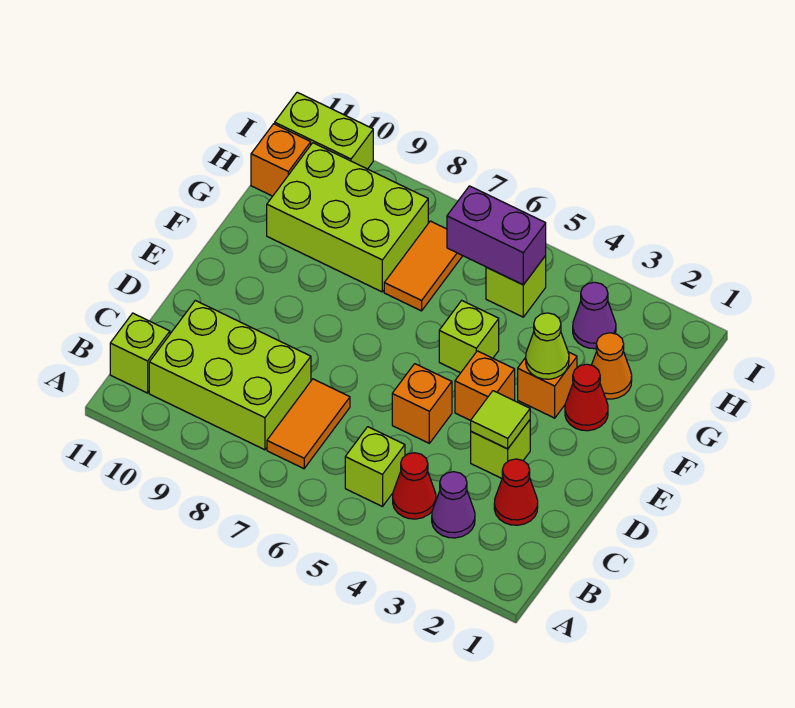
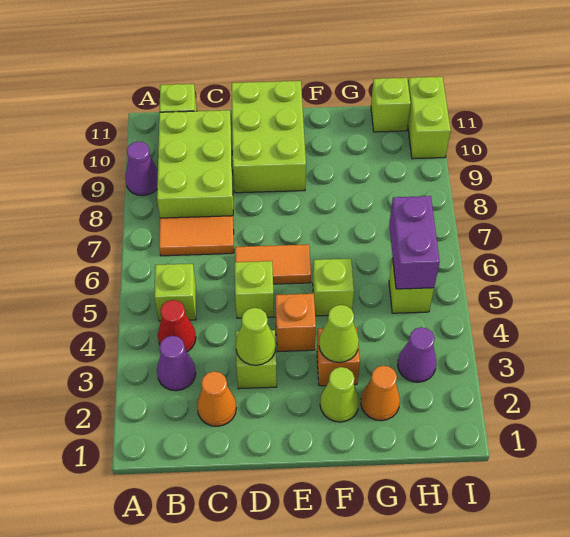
none -> purple cone A9 level 1
red cone C2 level 1 -> orange cone C2 level 1
lime tile D3 level 2 -> lime cone D3 level 2
orange brick D5 level 1 -> lime brick D5 level 1
red cone F2 level 1 -> lime cone F2 level 1
orange tile G7:H7 level 1 -> orange tile D6:E6 level 1
lime brick G8:H10 level 1 -> lime brick D9:E11 level 1
orange brick H11 level 1 -> lime brick H11 level 1

